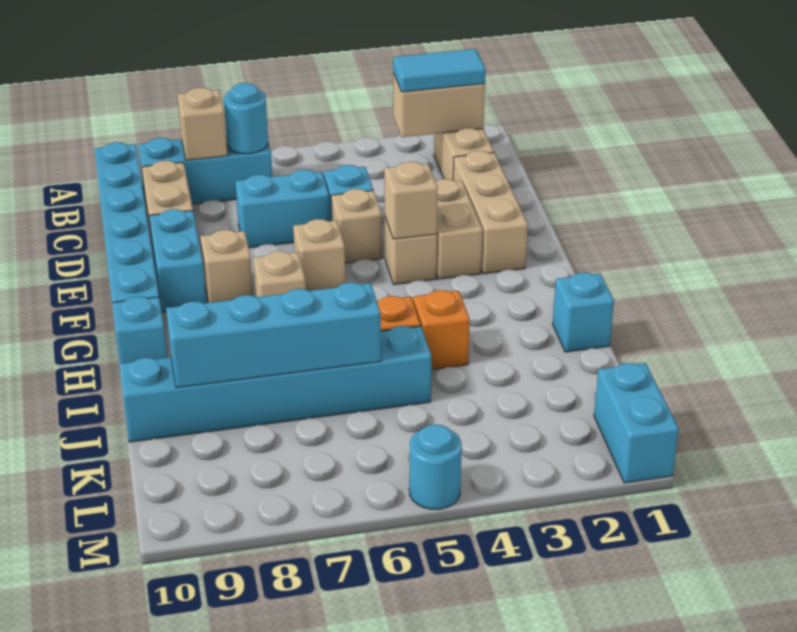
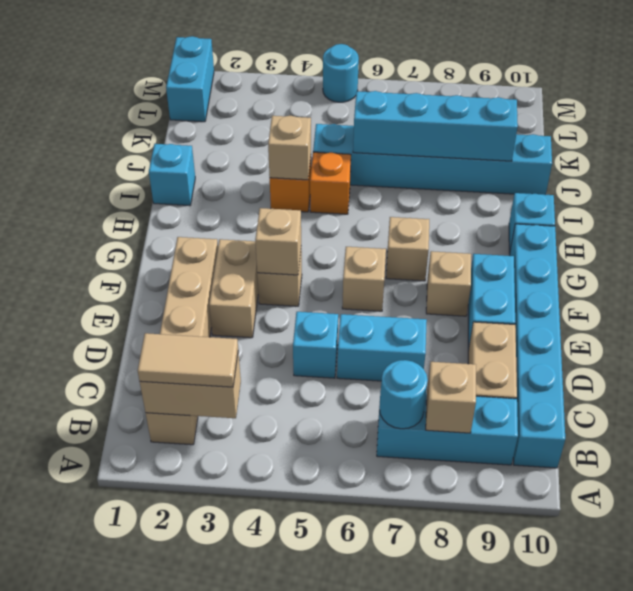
cyan tile B2:B3 level 3 -> tan tile B2:B3 level 3
tan brick E5 level 1 -> tan brick I4 level 2

